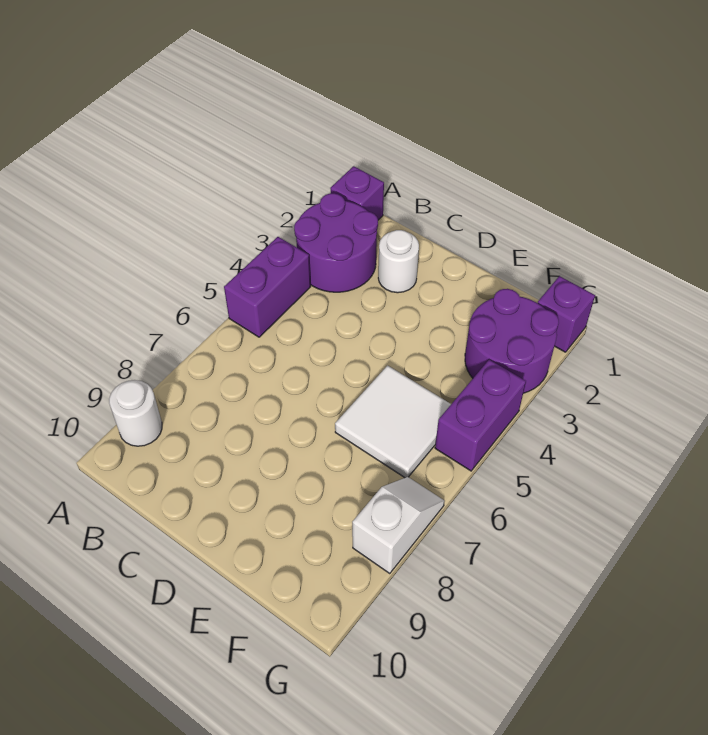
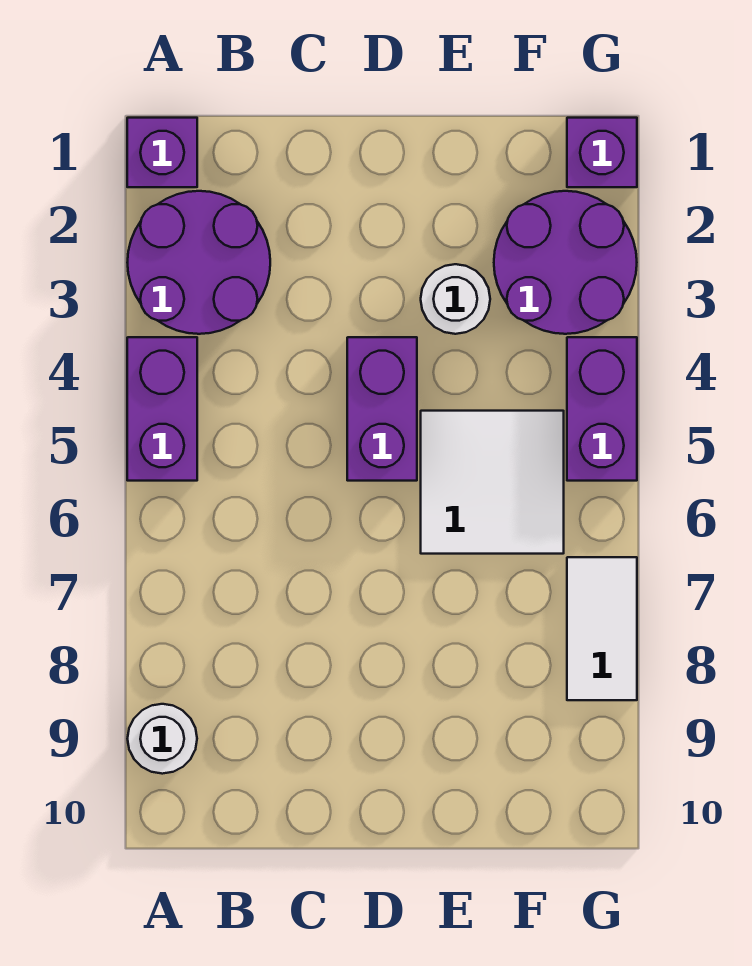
white round brick C2 level 1 -> white round brick E3 level 1
none -> purple brick D4:D5 level 1
white slope G7:G8 level 1 top 8 -> white tile G7:G8 level 1

